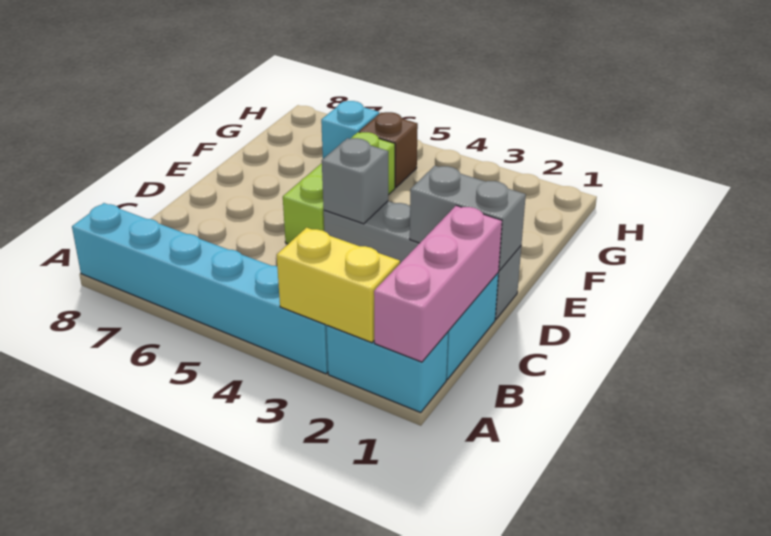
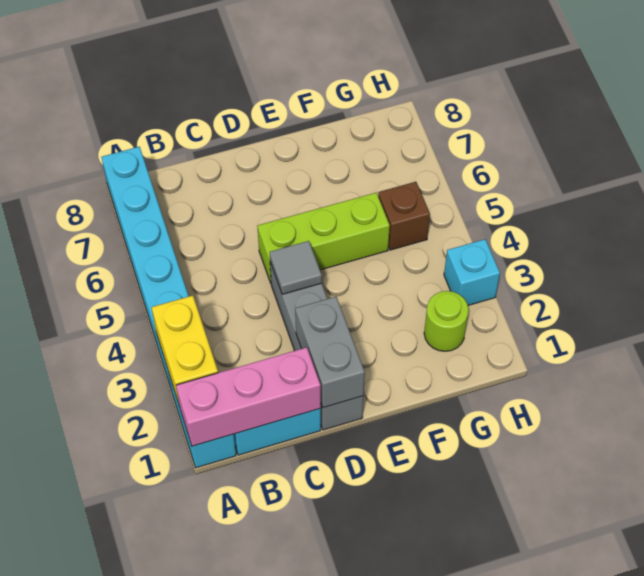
grey brick D4 level 2 -> grey tile D4 level 2
none -> lime round brick G2 level 1
cyan brick G6 level 1 -> cyan brick H3 level 1

